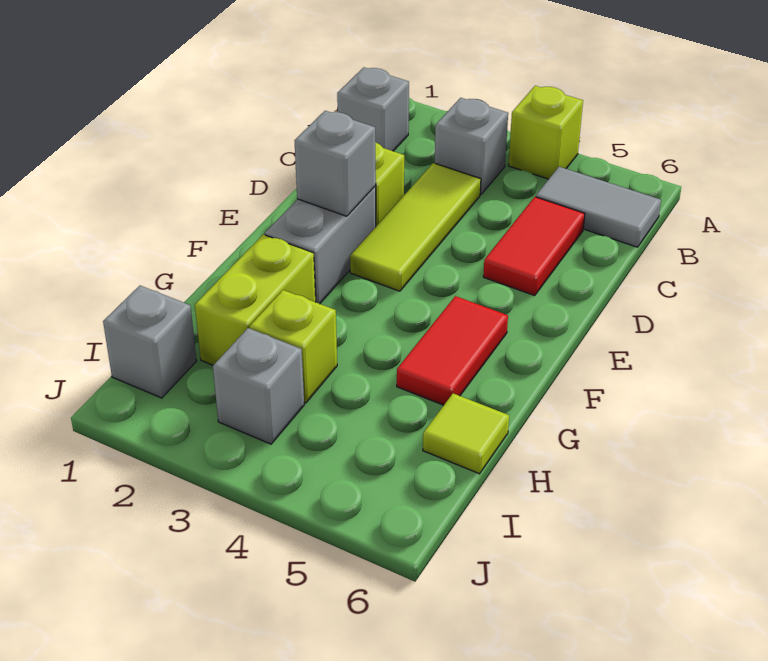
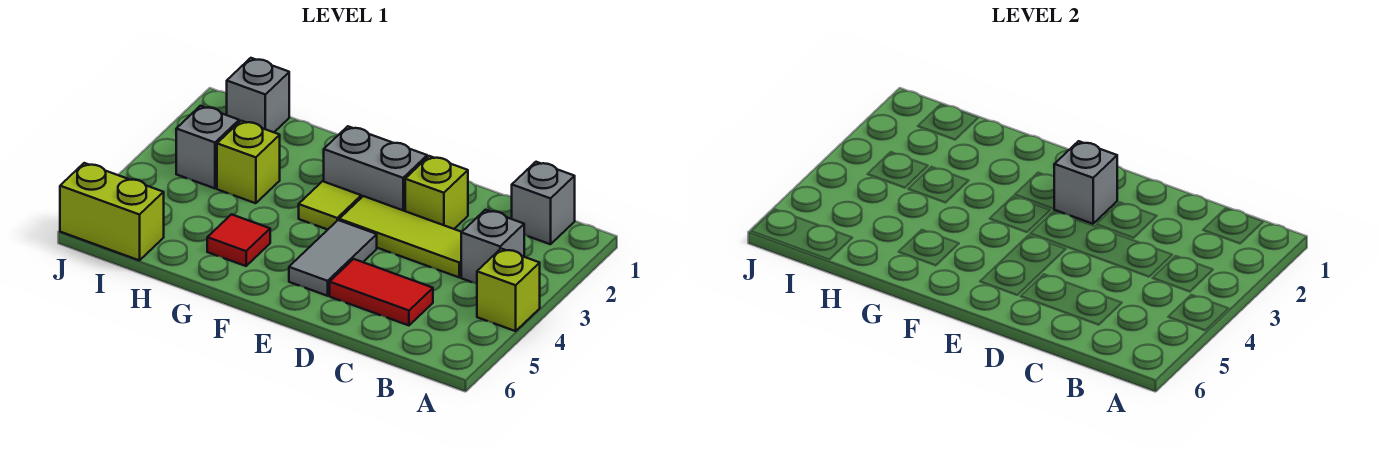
grey tile B5:B6 level 1 -> grey tile E4:E5 level 1
red tile F5:G5 level 1 -> red tile G5 level 1
lime brick G2:H2 level 1 -> lime brick I6:J6 level 1
lime tile H6 level 1 -> lime tile F3 level 1

